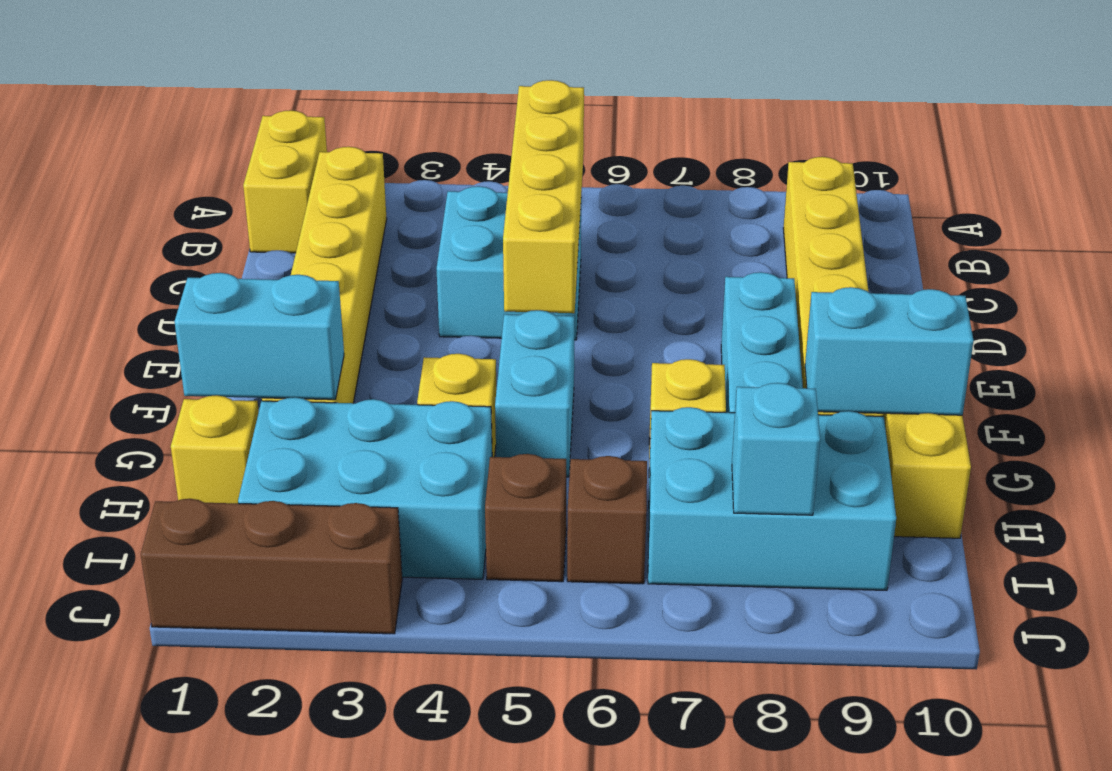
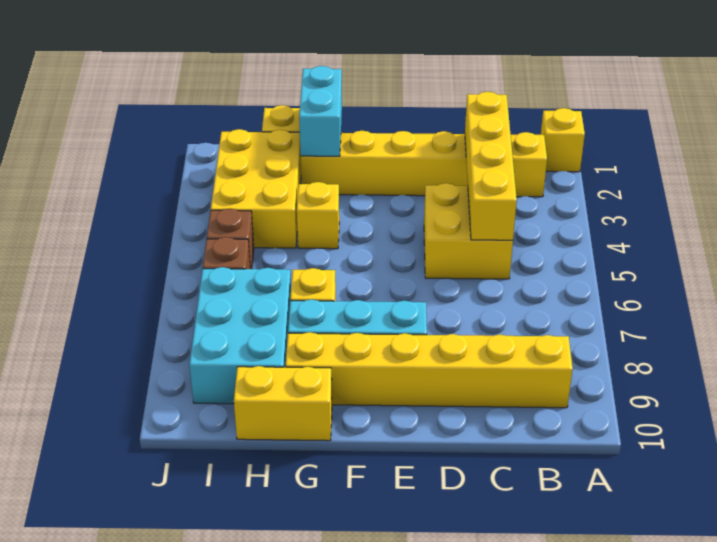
yellow brick A1:B1 level 1 -> yellow brick A1 level 1
yellow brick B5:E5 level 2 -> yellow brick C2:C5 level 2
cyan brick C4:D5 level 1 -> yellow brick C4:D5 level 1
cyan brick F5:G5 level 1 -> none
cyan brick G9:G10 level 2 -> none
cyan brick H2:I4 level 1 -> yellow brick H2:I4 level 1
cyan brick I8 level 2 -> none
brown brick J1:J3 level 1 -> none

